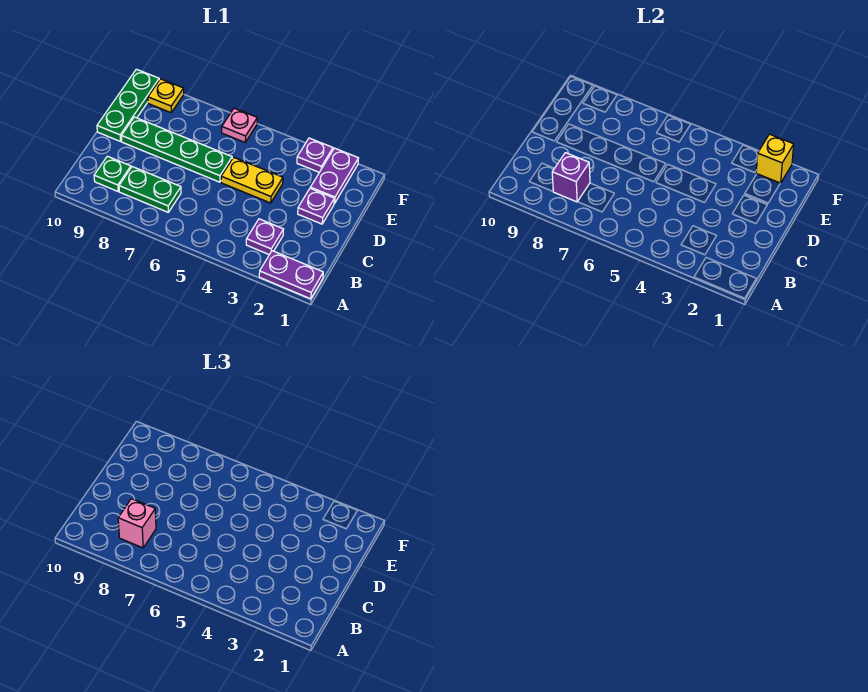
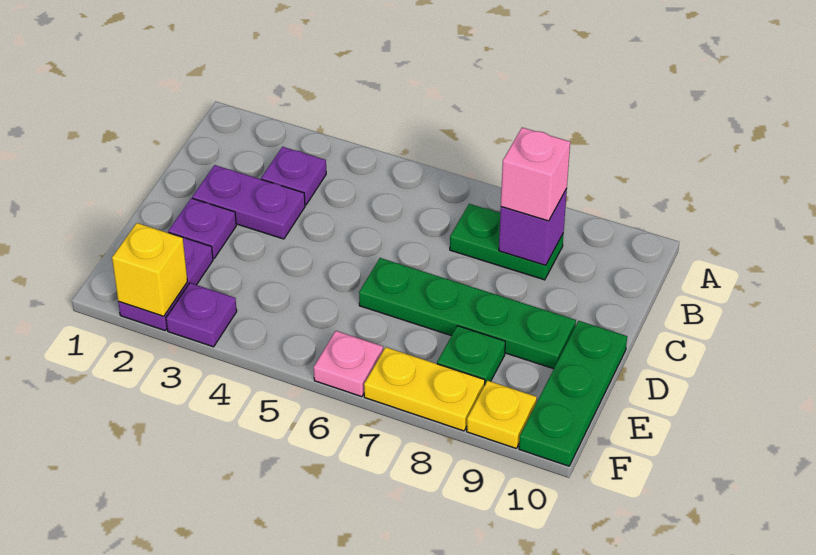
purple plate A1:A2 level 1 -> purple plate C2:C3 level 1
green plate B9 level 1 -> green plate E8 level 1
yellow plate D4:D5 level 1 -> yellow plate F7:F8 level 1

